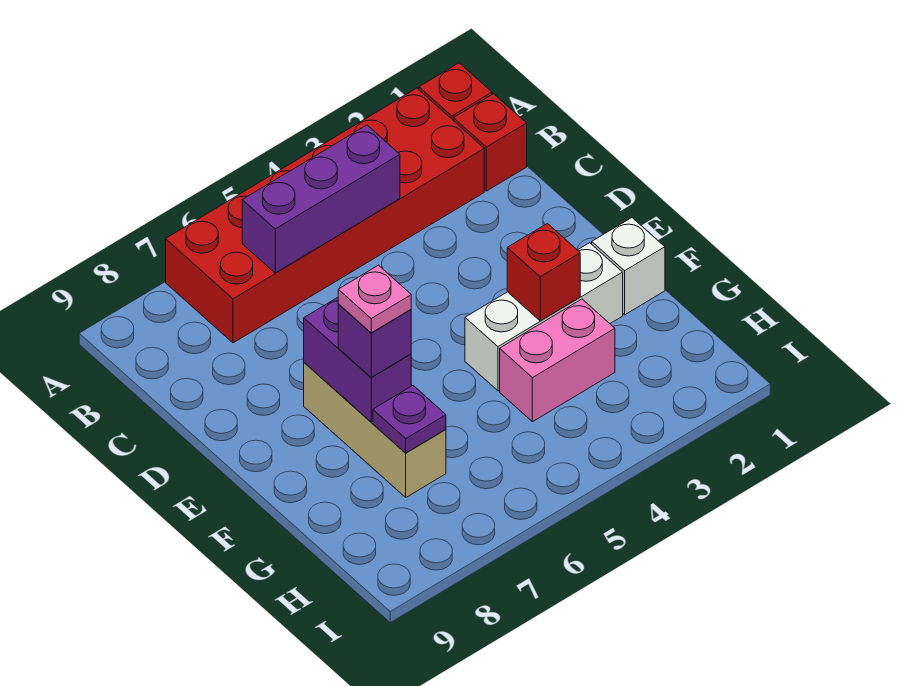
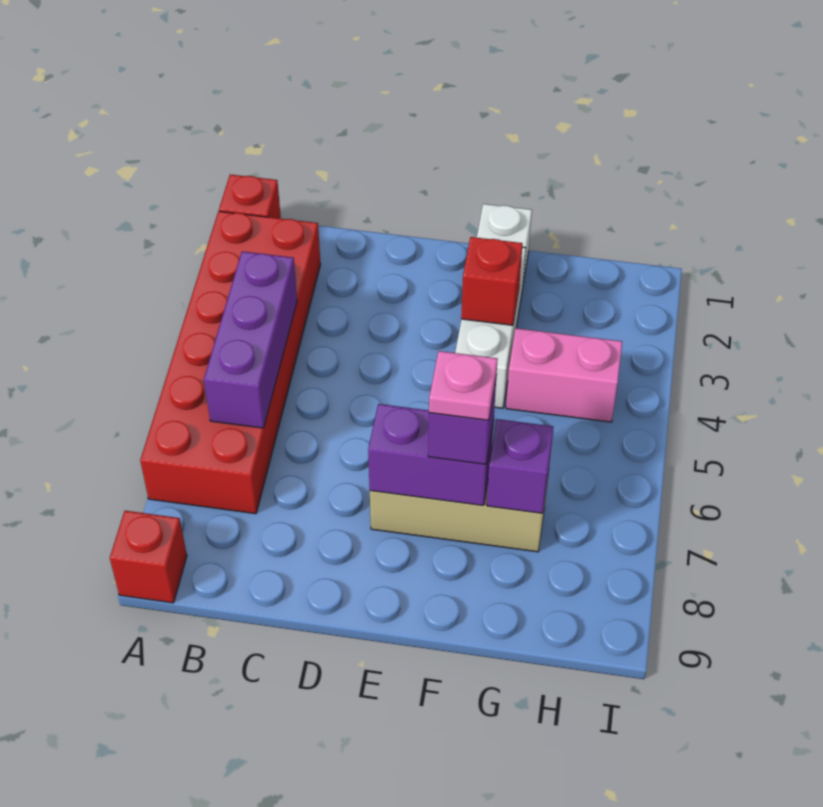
red brick B1 level 1 -> red brick A9 level 1
pink brick G3:G4 level 1 -> pink brick G4:H4 level 1
purple plate G7 level 2 -> purple brick G7 level 2

